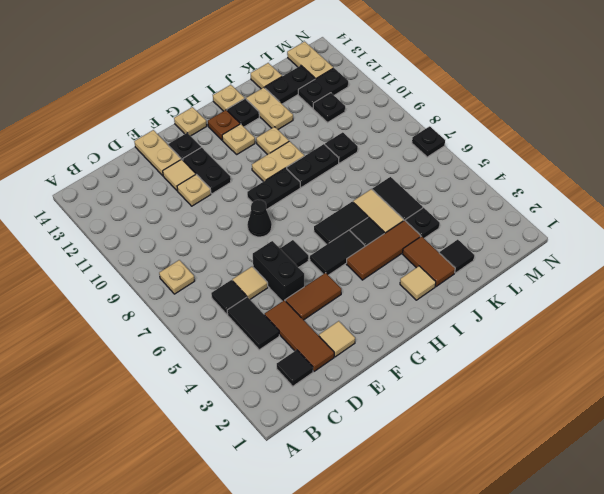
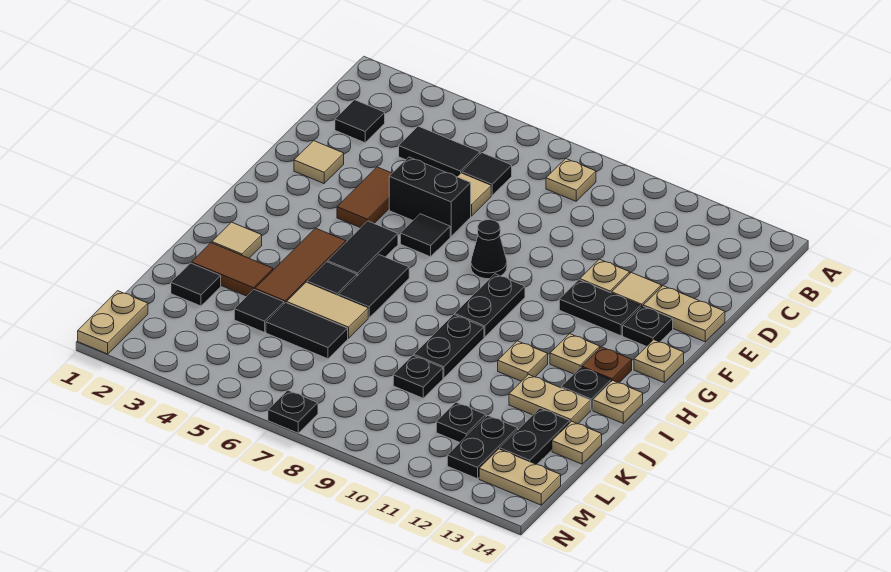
brown tile D2:D4 level 1 -> none
tan plate H10:I10 level 1 -> tan plate M1:N1 level 1
black plate K4 level 1 -> black tile K4 level 1

